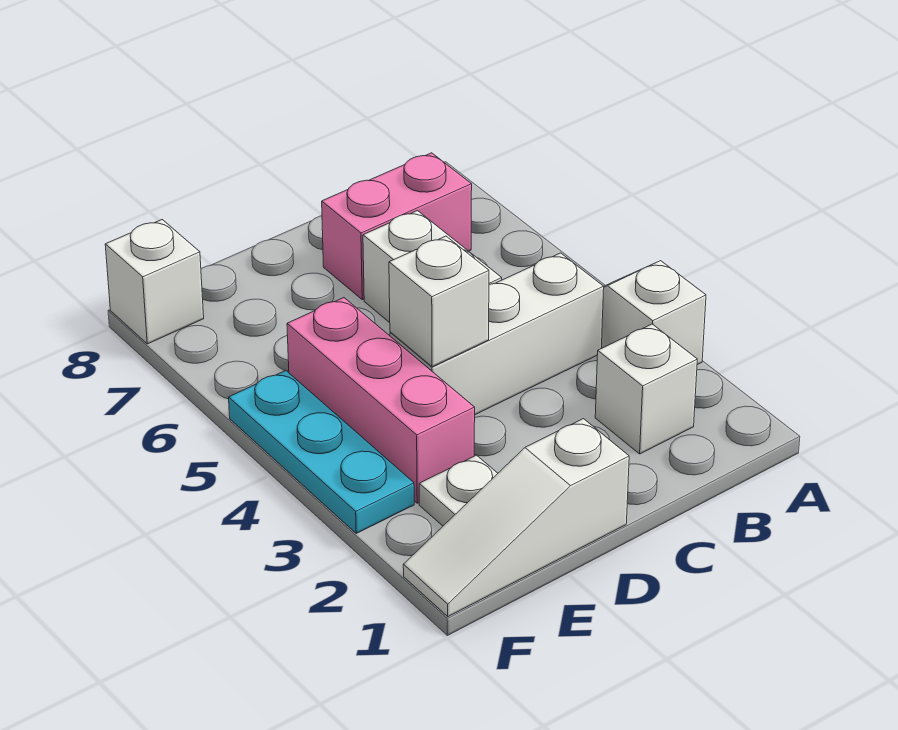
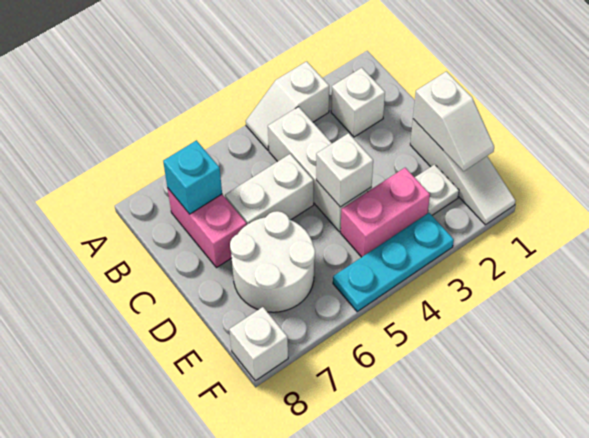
none -> cyan brick B7 level 2
none -> white slope D1:E1 level 2 top D
none -> white round brick D6:E7 level 1
pink brick E3:E5 level 1 -> pink brick E3:E4 level 1

